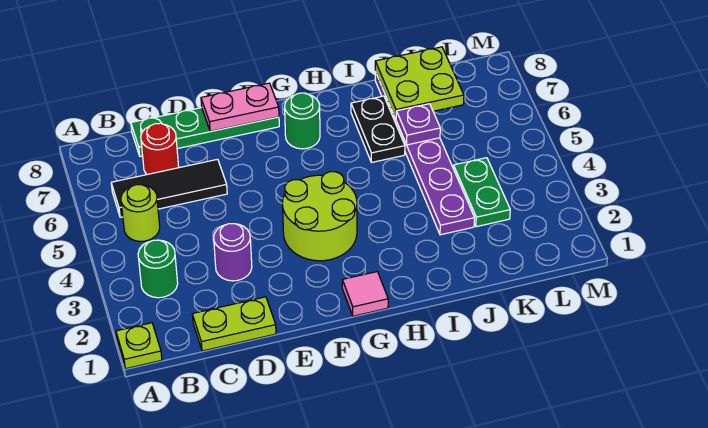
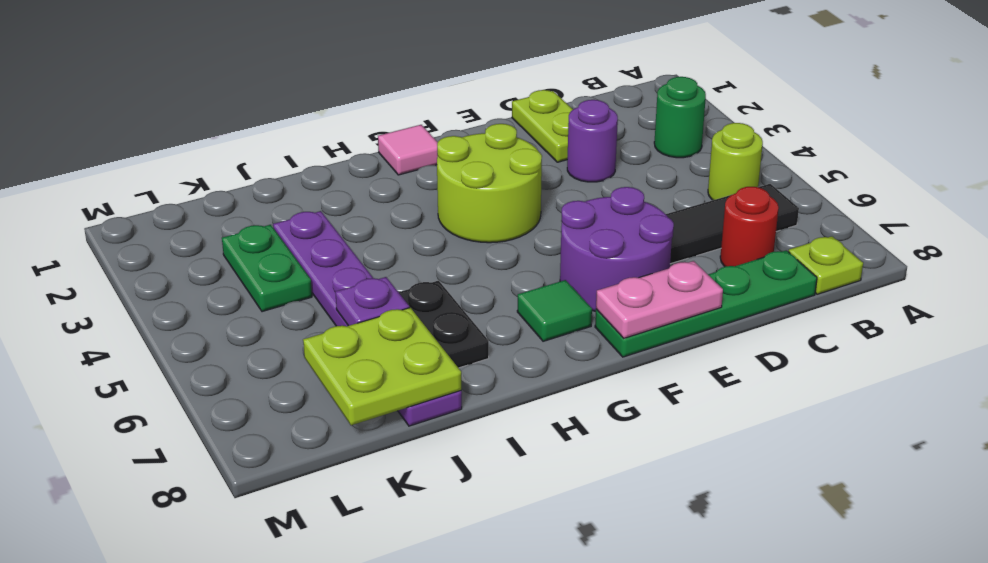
lime plate A1 level 1 -> lime plate B8 level 1
lime plate C1:D1 level 1 -> lime plate D1:D2 level 1
none -> purple round brick E6:F7 level 1
green round brick G7 level 1 -> green tile G7 level 1

